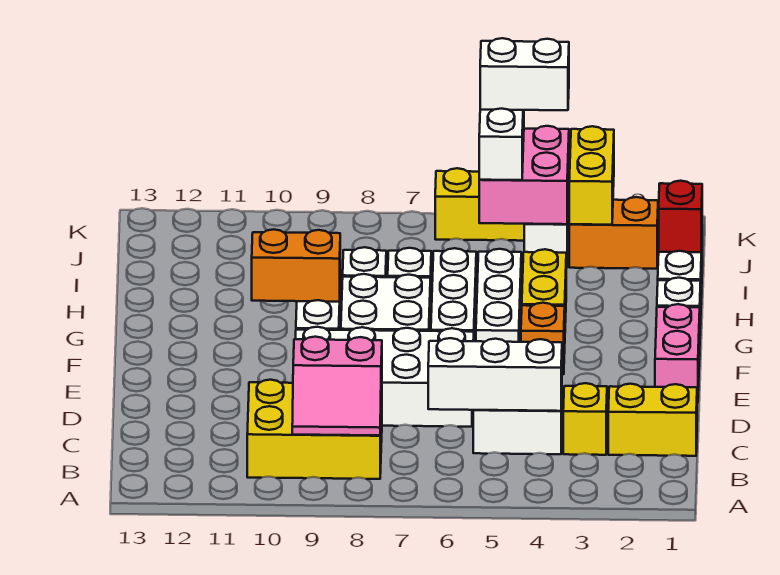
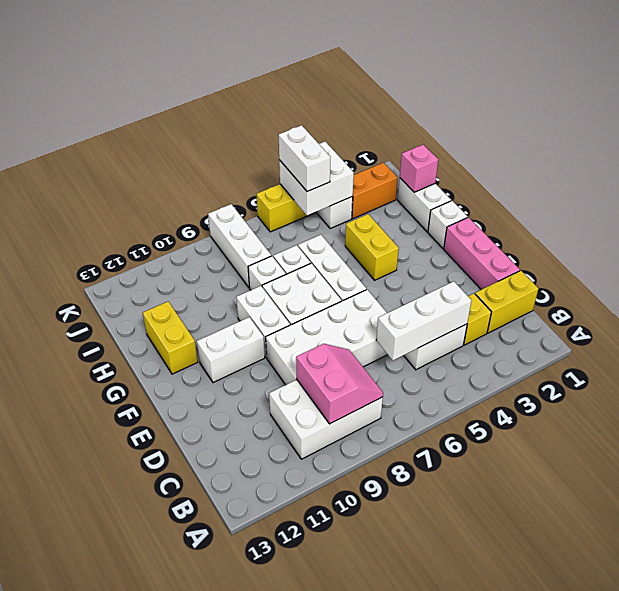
yellow brick B8:C10 level 1 -> white brick B8:C10 level 1
pink slope B8:C9 level 2 top C -> pink slope B8:C9 level 2 top 9
pink brick E1:F1 level 1 -> pink brick D1:F1 level 1
orange brick F4 level 1 -> none
white brick F5:H5 level 1 -> white brick I8:K8 level 1
orange brick G9:G10 level 2 -> none
red brick I1 level 2 -> pink brick I1 level 2
yellow brick J3:K3 level 2 -> yellow brick G12:H12 level 1
pink brick J4:K5 level 2 -> white brick J4:K5 level 2
white brick K4:K5 level 4 -> white brick F10:F11 level 1

